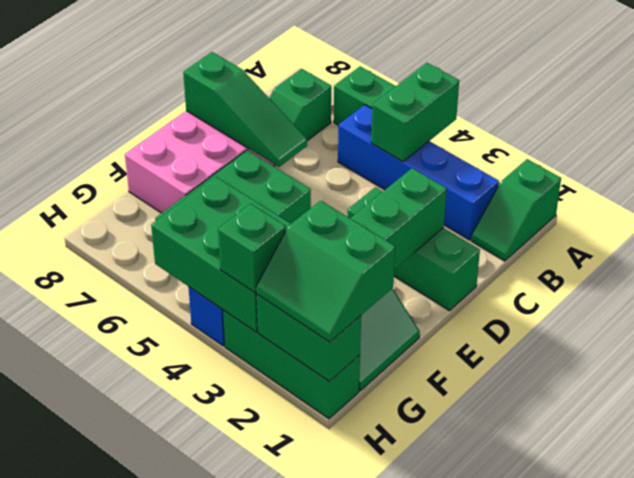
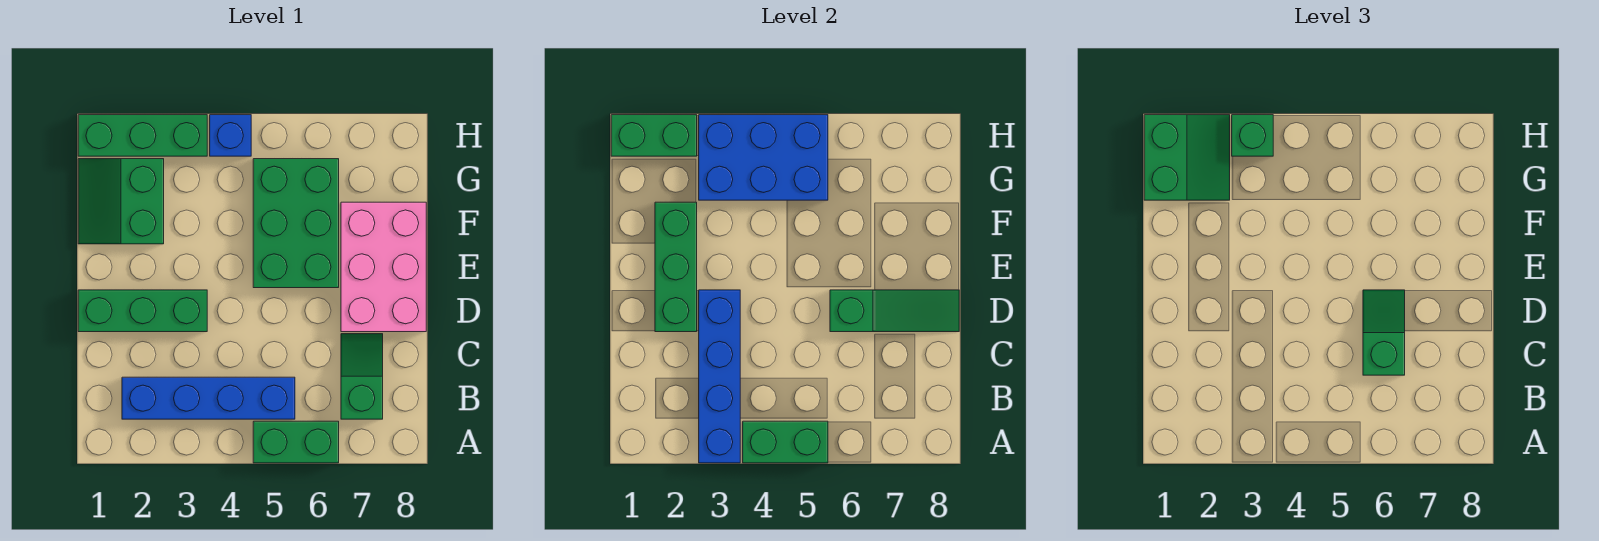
green slope A1:B1 level 1 top A -> green slope C6:D6 level 3 top C
none -> blue brick A3:D3 level 2
green brick A4:B4 level 2 -> green brick A4:A5 level 2
green slope D6:D8 level 2 top 8 -> green slope D6:D8 level 2 top 6
green slope G1:H2 level 3 top G -> green slope G1:H2 level 3 top 1
green brick G3:H5 level 2 -> blue brick G3:H5 level 2

